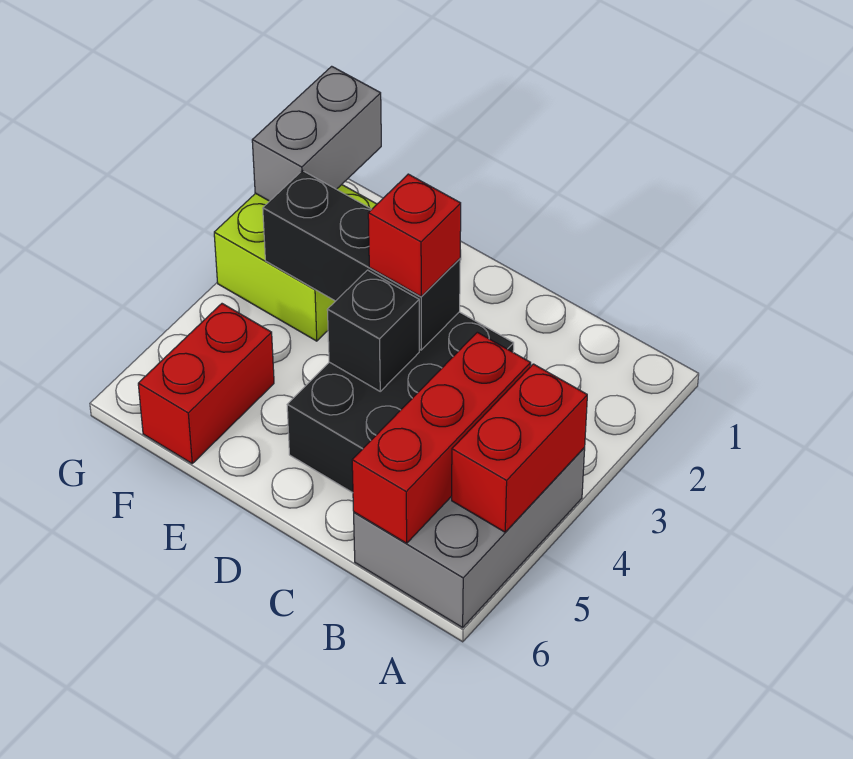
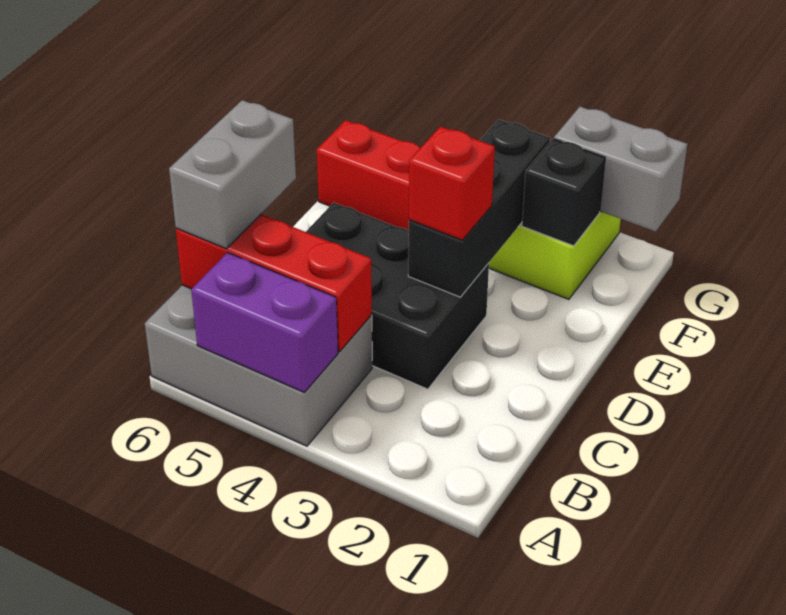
red brick A4:A5 level 2 -> purple brick A4:A5 level 2
none -> grey brick B6:C6 level 3
black brick D4 level 2 -> black brick F2 level 2

